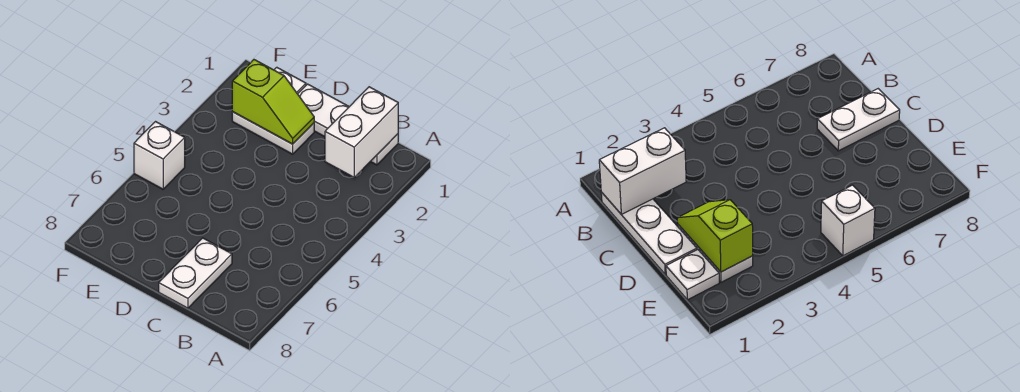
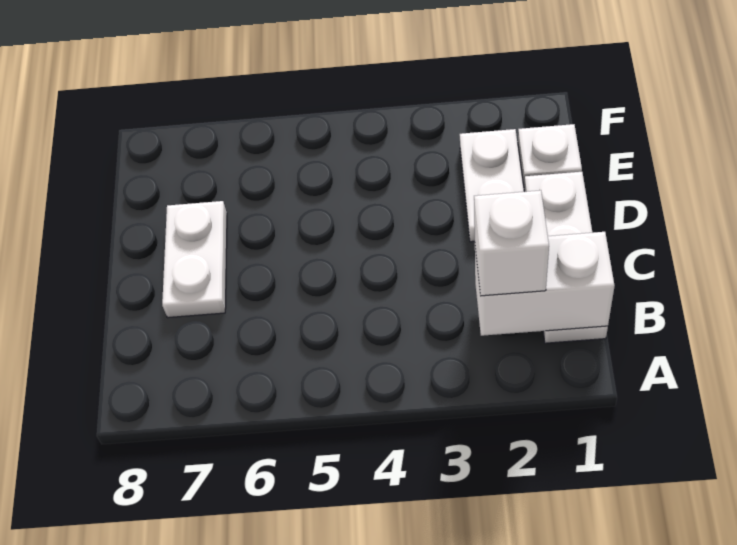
white plate C7:C8 level 1 -> white plate C7:D7 level 1
lime slope D2:E2 level 2 top E -> none
white brick F5 level 1 -> white brick B2 level 3

